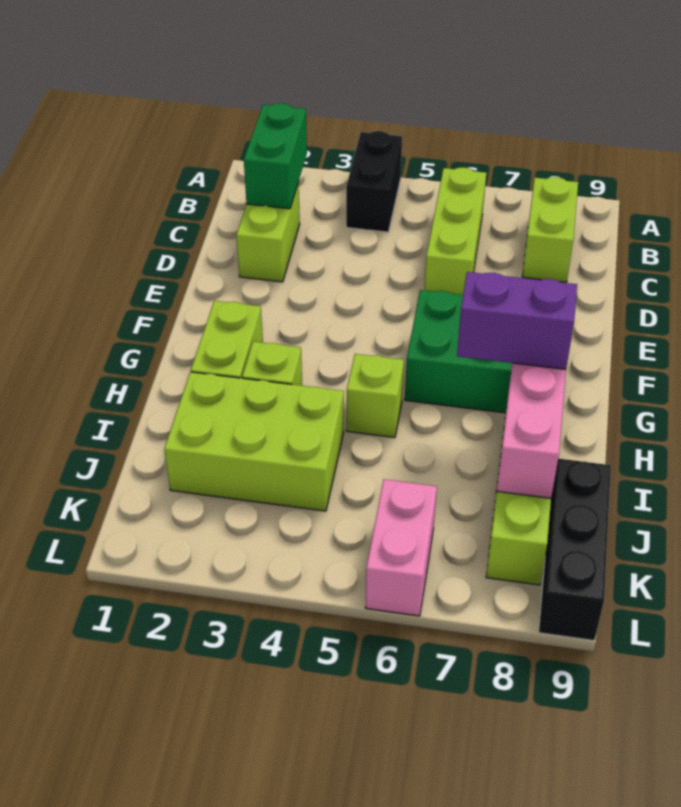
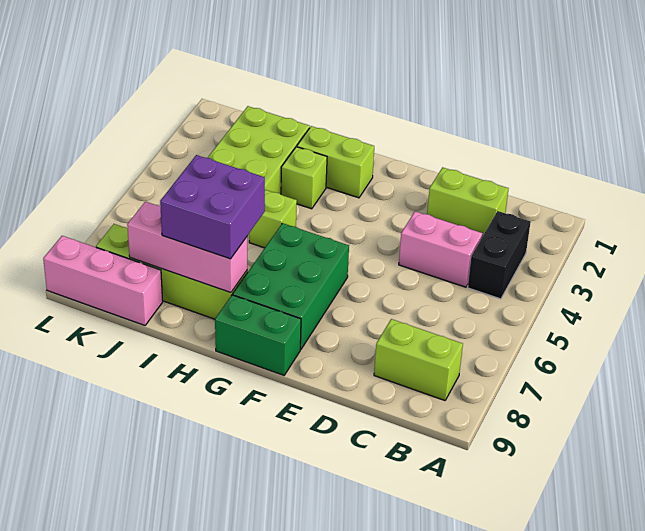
black brick A4:B4 level 1 -> black brick B3:B4 level 1
green brick B2:C2 level 2 -> green brick F9:G9 level 1
lime brick B6:D6 level 1 -> none
purple brick H7:H8 level 3 -> purple brick H7:I8 level 3
black brick J9:L9 level 1 -> pink brick J9:L9 level 1
pink brick K6:L6 level 1 -> pink brick C4:D4 level 1

